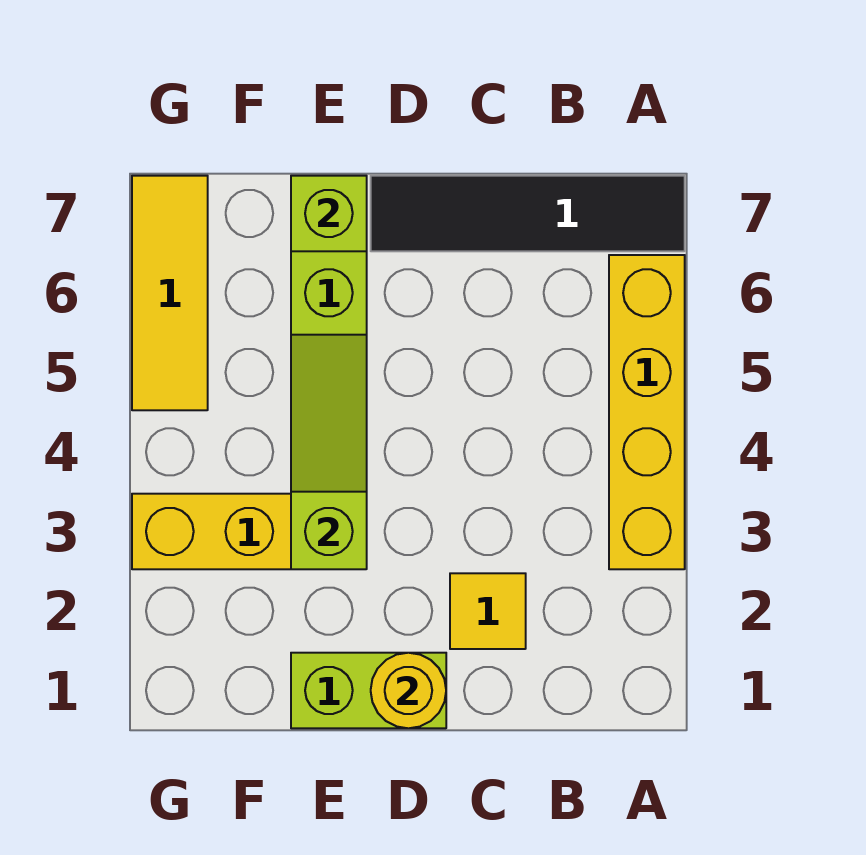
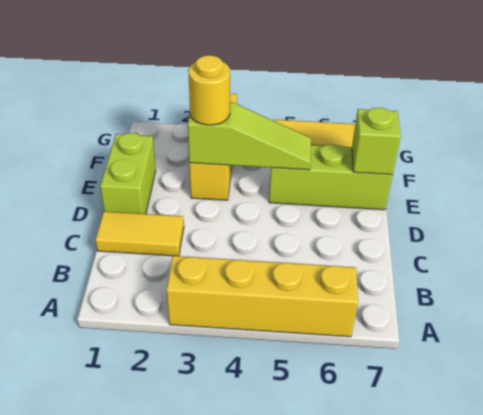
black tile A7:D7 level 1 -> none
yellow tile C2 level 1 -> yellow tile C1:C2 level 1
yellow round brick D1 level 2 -> yellow round brick E3 level 3

